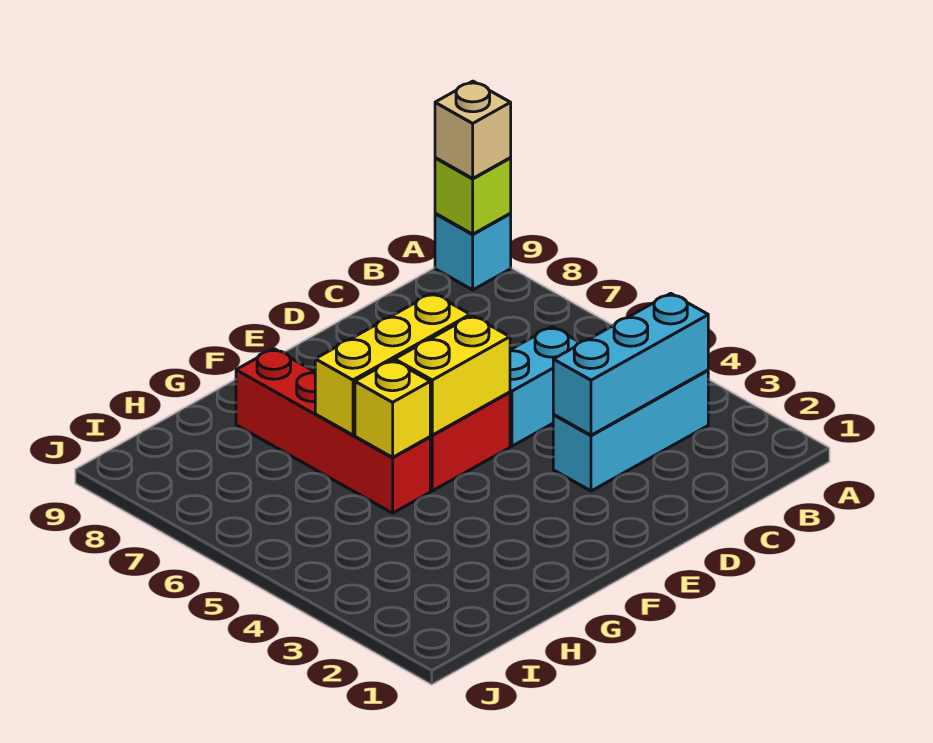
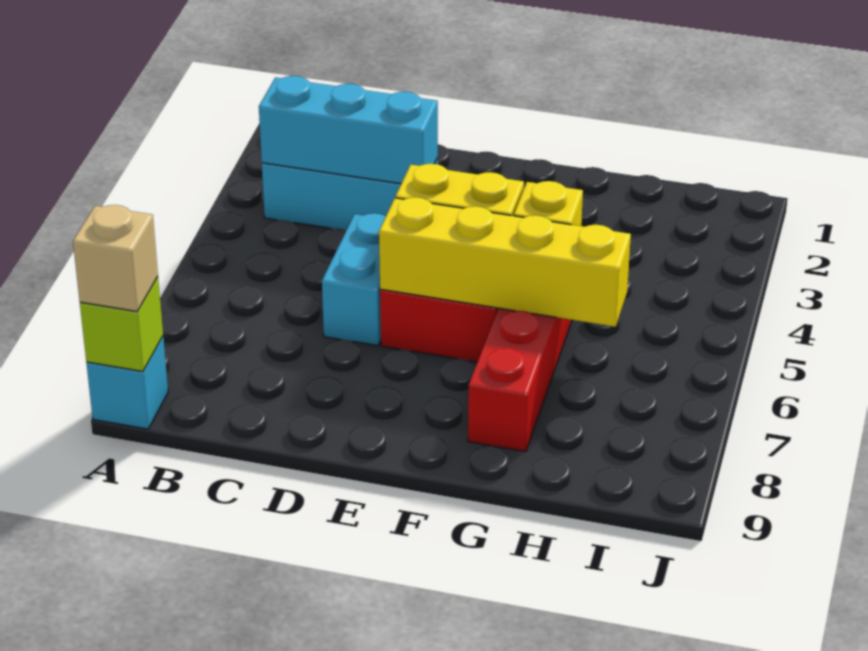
cyan brick C5:D5 level 1 -> cyan brick D5:D6 level 1
yellow brick E6:G6 level 2 -> yellow brick E6:H6 level 2

